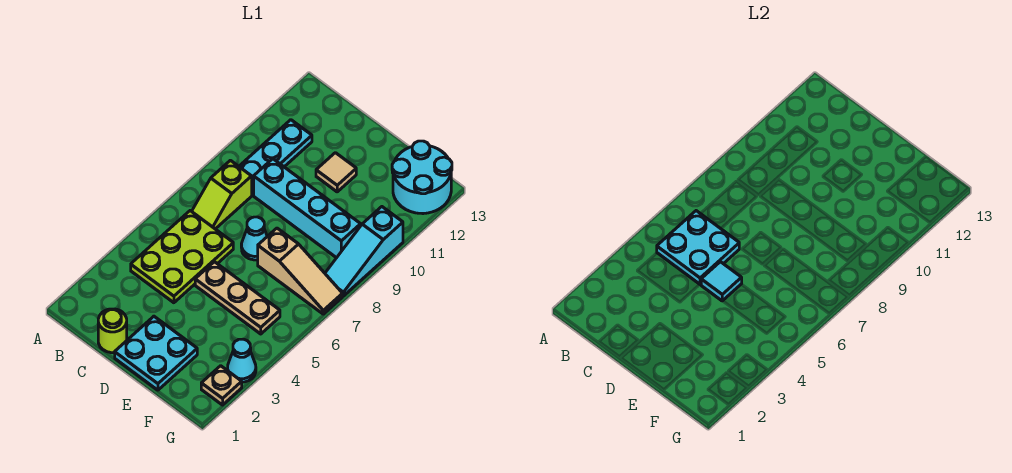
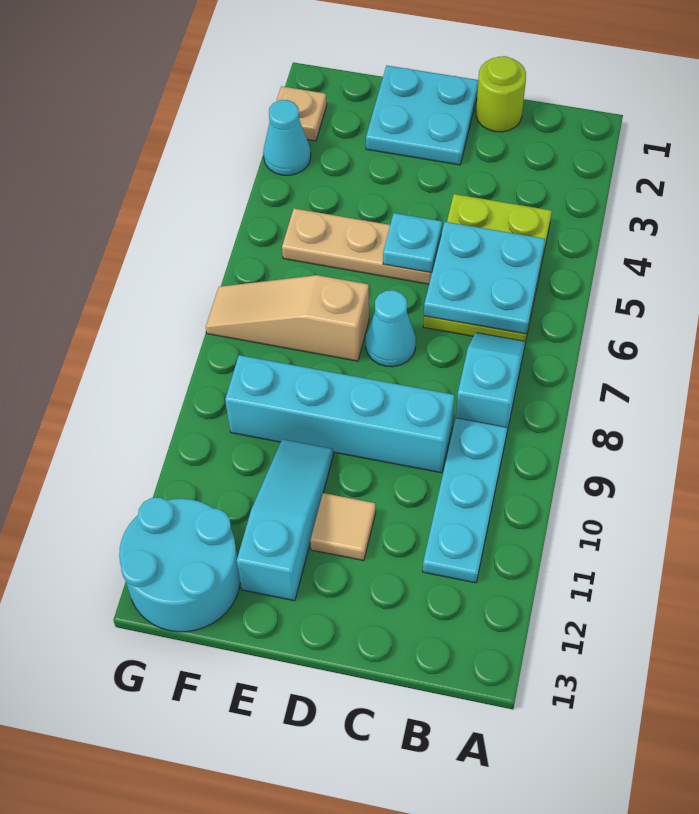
lime slope B7:B8 level 1 top 8 -> cyan slope B7:B8 level 1 top 8
cyan tile D5 level 2 -> cyan plate D5 level 2
cyan slope G8:G10 level 1 top 10 -> cyan slope E10:E12 level 1 top 12

